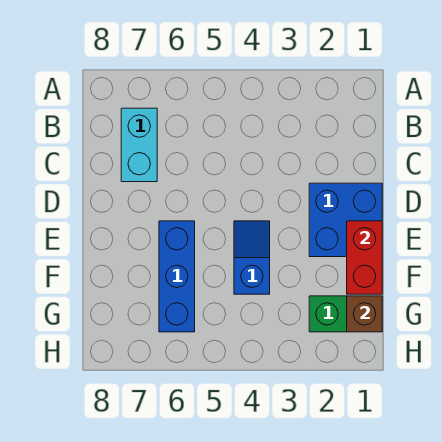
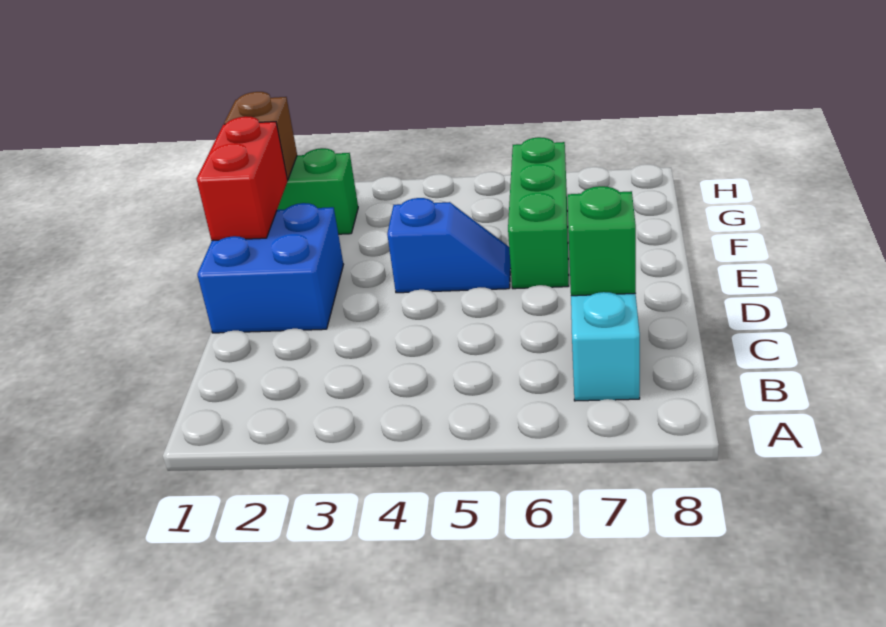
none -> green brick C7 level 2
blue slope E4:F4 level 1 top F -> blue slope E4:E5 level 1 top 4
blue brick E6:G6 level 1 -> green brick E6:G6 level 1

